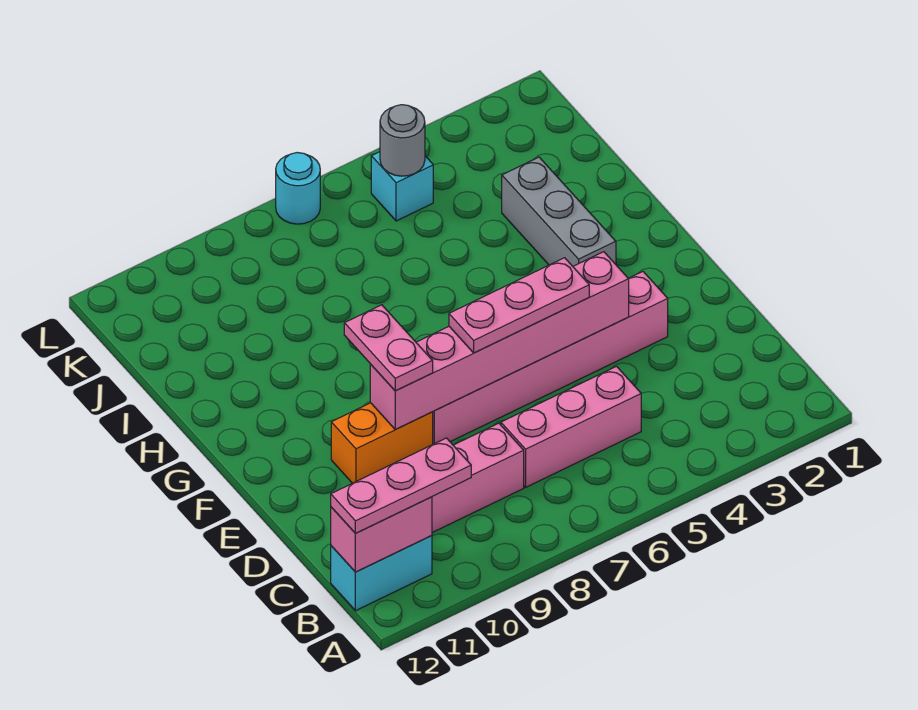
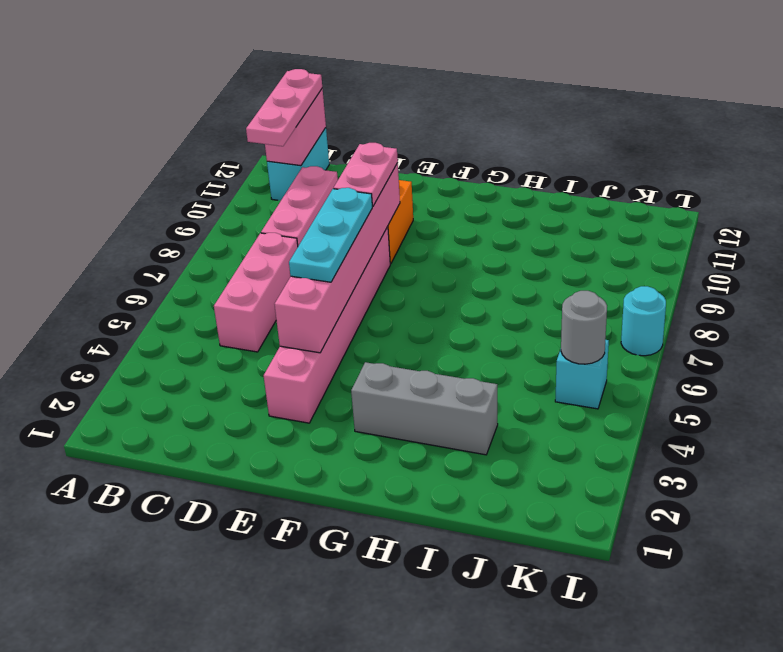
pink plate E5:E7 level 3 -> cyan plate E5:E7 level 3
pink plate E9:F9 level 3 -> pink plate E8:E9 level 3

